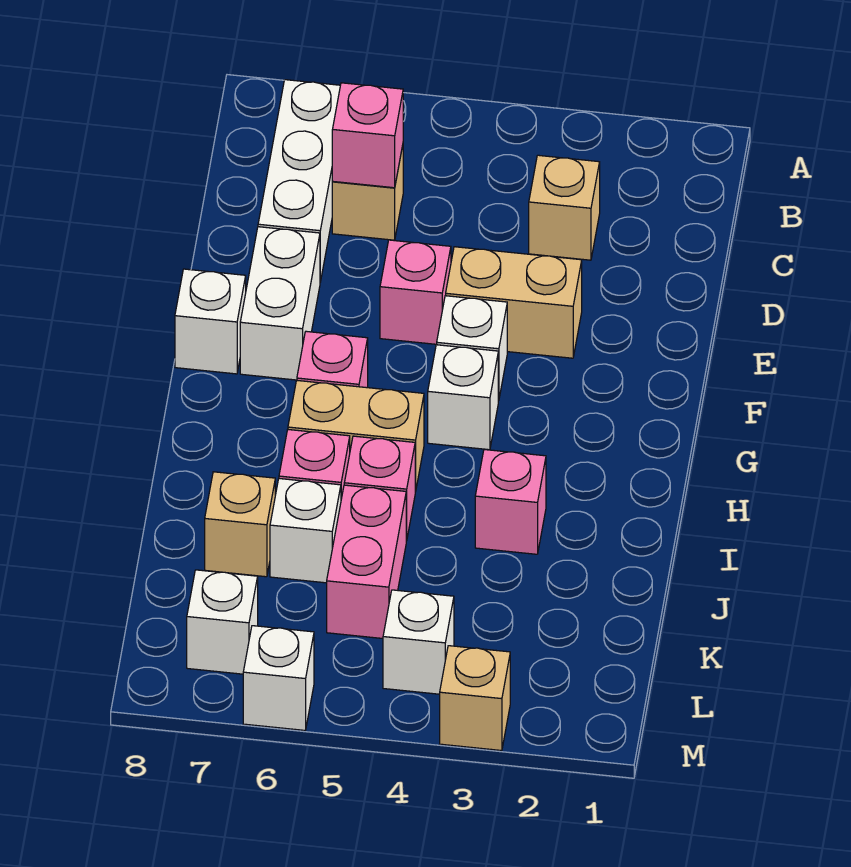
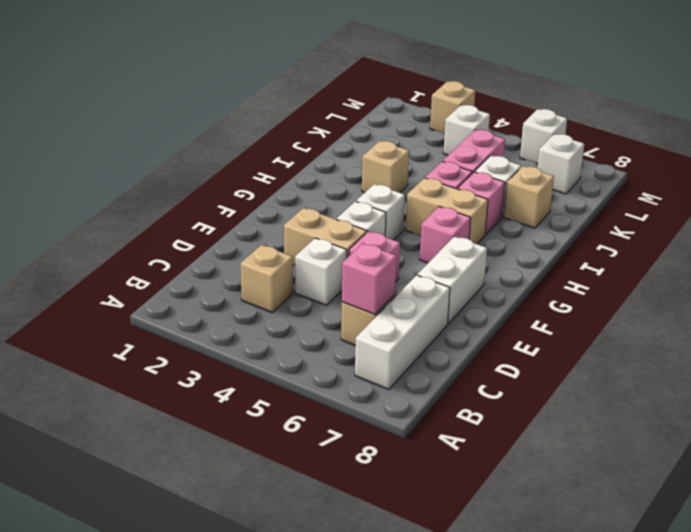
white brick F8 level 1 -> white brick D4 level 1
pink brick I3 level 1 -> tan brick I3 level 1

